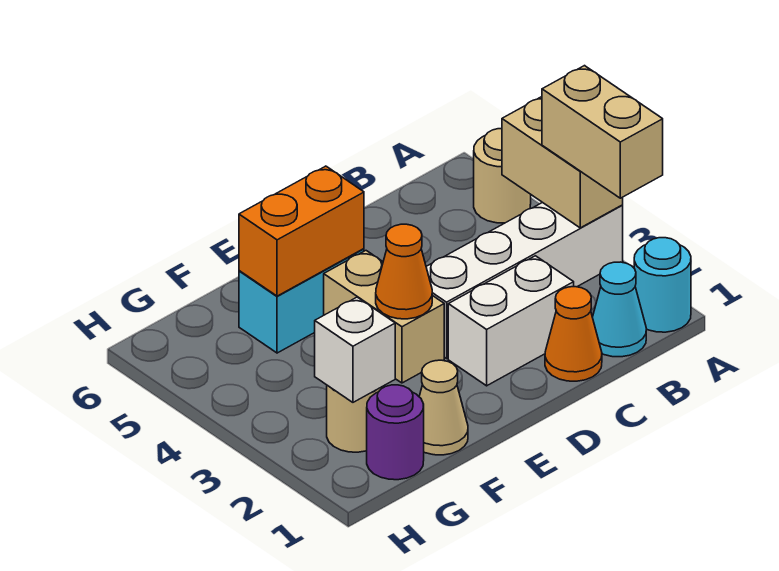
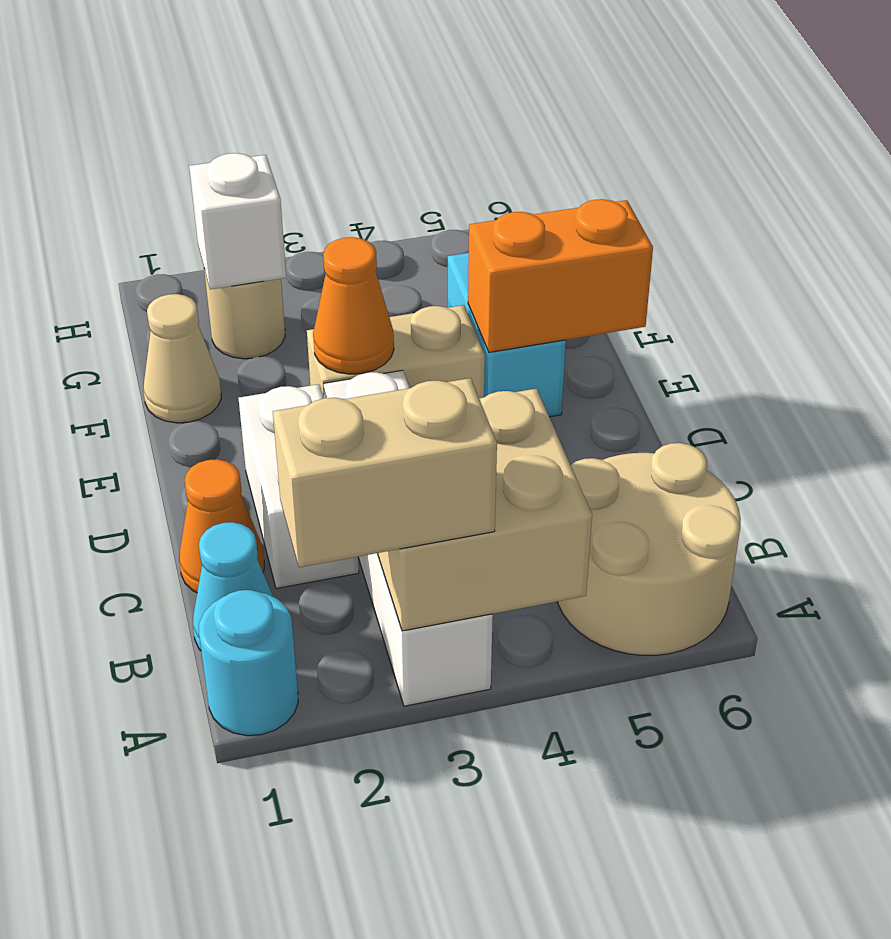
tan brick A3:A4 level 2 -> tan brick A3:B4 level 2
tan round brick A5 level 1 -> tan round brick A5:B6 level 1
orange brick E5:F5 level 2 -> orange brick E5:E6 level 2
purple round brick G1 level 1 -> none

